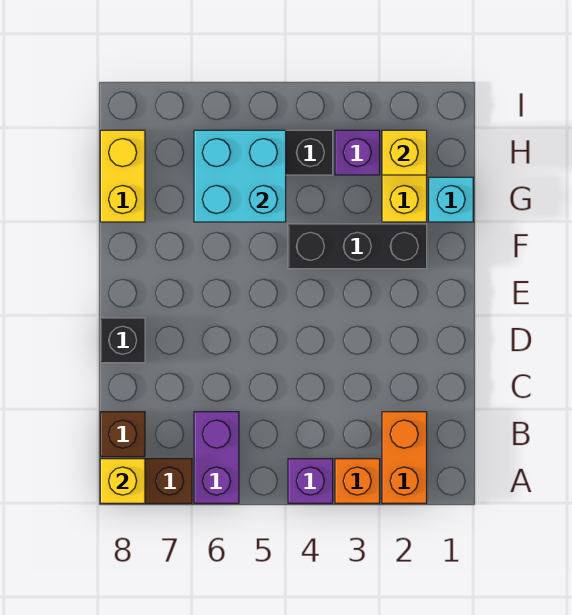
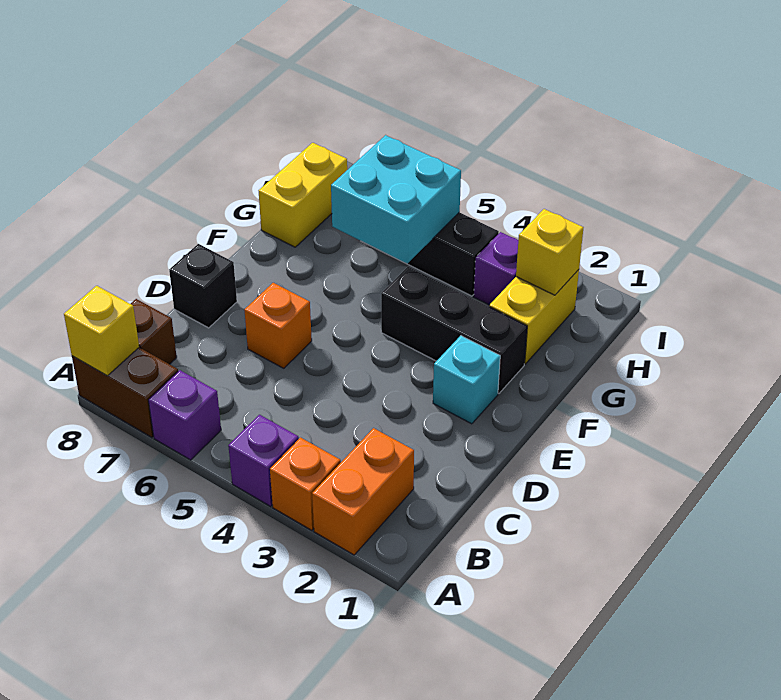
purple brick A6:B6 level 1 -> purple brick A6 level 1
none -> orange brick D6 level 1
cyan brick G1 level 1 -> cyan brick E2 level 1

